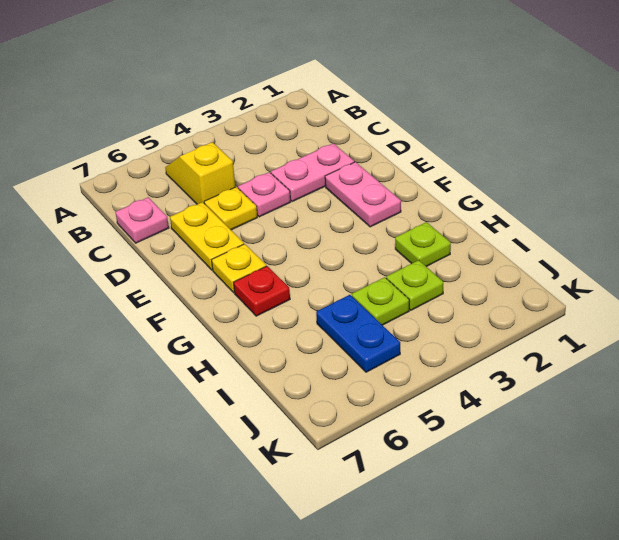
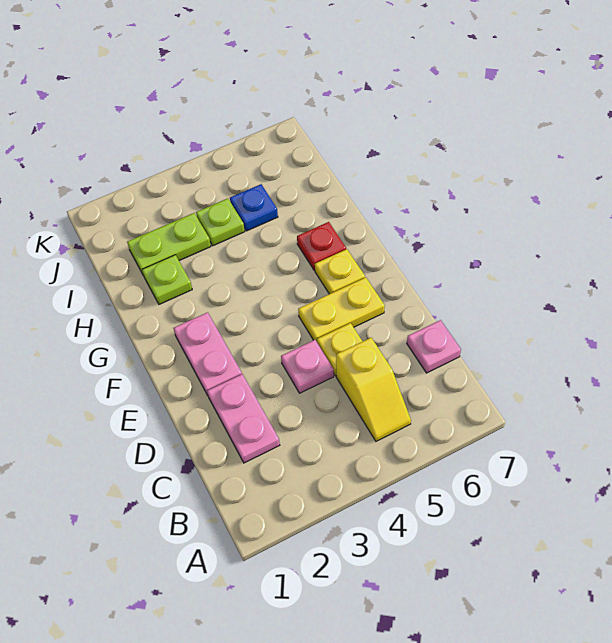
pink plate D2:D3 level 1 -> pink plate C2:D2 level 1
yellow plate D6:E6 level 1 -> yellow plate E5:E6 level 1
lime plate I3 level 1 -> lime plate I2:I3 level 1
blue plate I5:J5 level 1 -> blue plate I5 level 1

